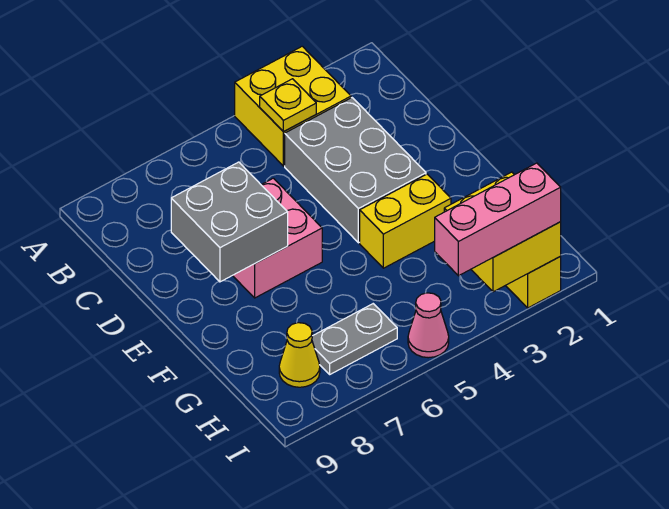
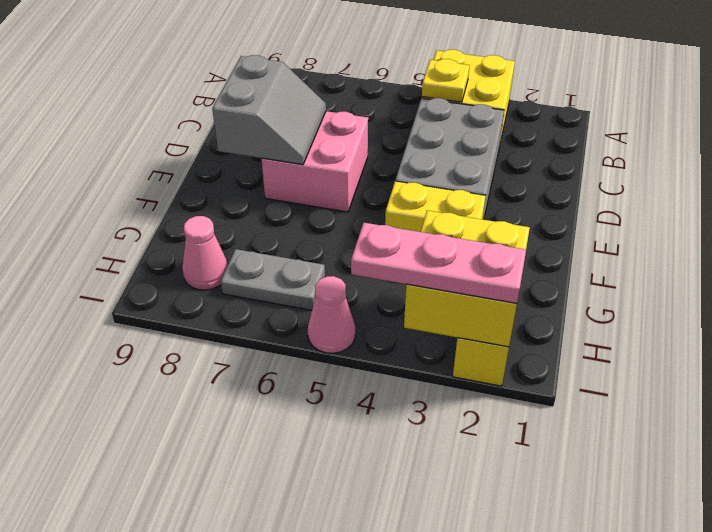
grey brick D7:E8 level 2 -> grey slope D7:E8 level 2 top 8
yellow cone H8 level 1 -> pink cone H8 level 1
pink brick I2:I4 level 3 -> pink plate I2:I4 level 3

